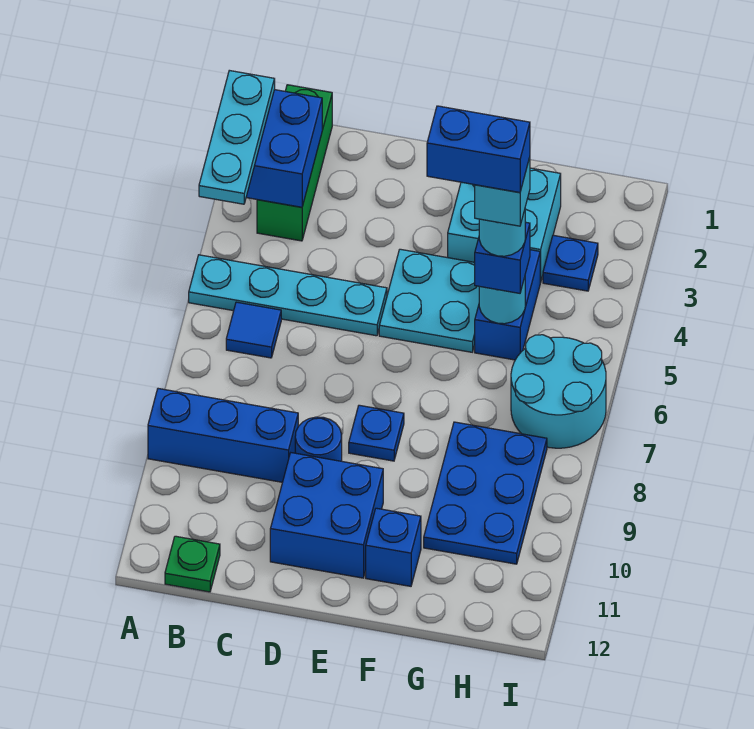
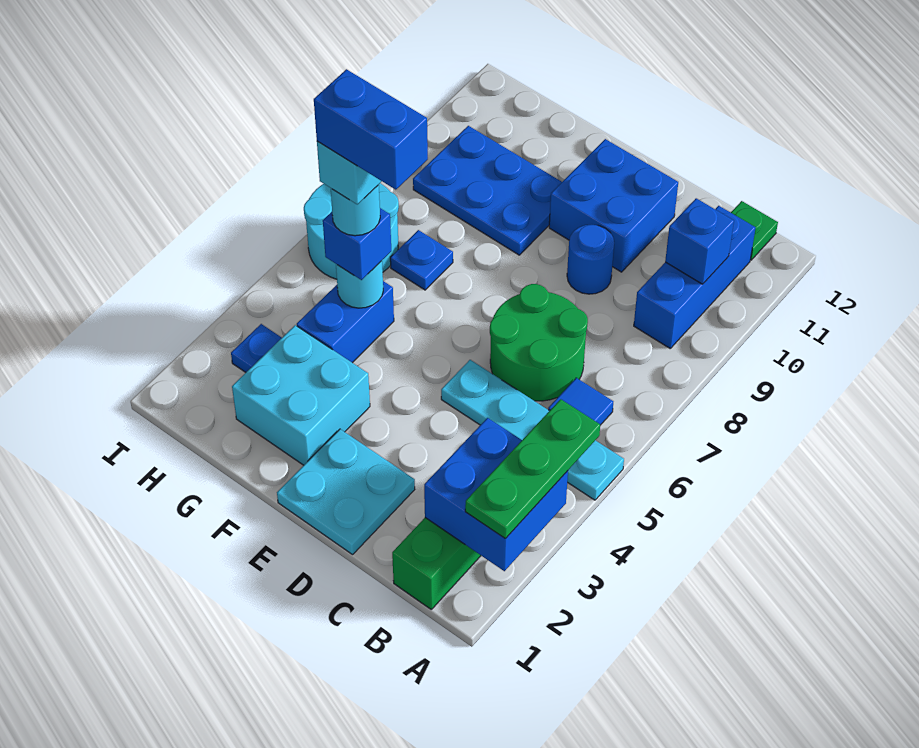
cyan plate A2:A4 level 3 -> green plate A2:A4 level 3
blue brick A9:C9 level 1 -> blue brick B9:B11 level 1
none -> green round brick C6:D7 level 1
cyan plate E4:F5 level 1 -> cyan plate D1:E2 level 1
blue plate E8 level 1 -> blue plate G7 level 1
blue brick F11 level 1 -> blue brick B10 level 2
blue plate G8:H10 level 1 -> blue plate F9:H10 level 1

